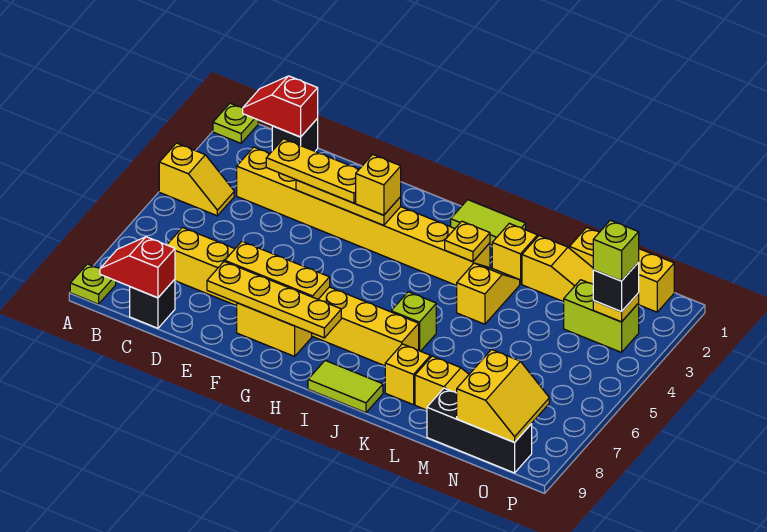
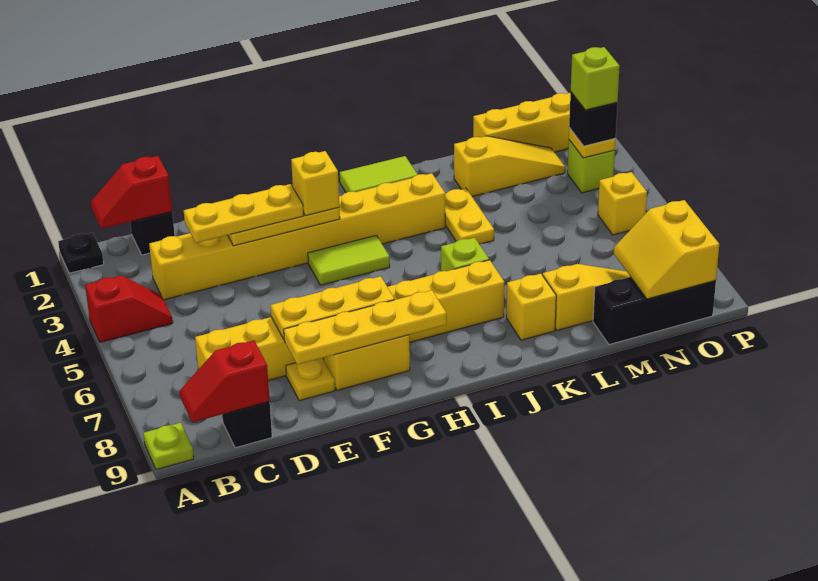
lime plate A1 level 1 -> black plate A1 level 1
yellow slope A4:B4 level 1 top A -> red slope A4:B4 level 1 top A
lime tile I9:J9 level 1 -> lime tile G4:H4 level 1
yellow plate J3 level 2 -> yellow plate E8 level 1
yellow brick K2 level 1 -> yellow brick O5 level 1
yellow slope K3:K4 level 1 top 4 -> yellow plate K3:K4 level 1
lime brick N3:O3 level 1 -> lime brick O3 level 1
yellow slope N8:O9 level 2 top N -> yellow slope N8:O9 level 2 top O

